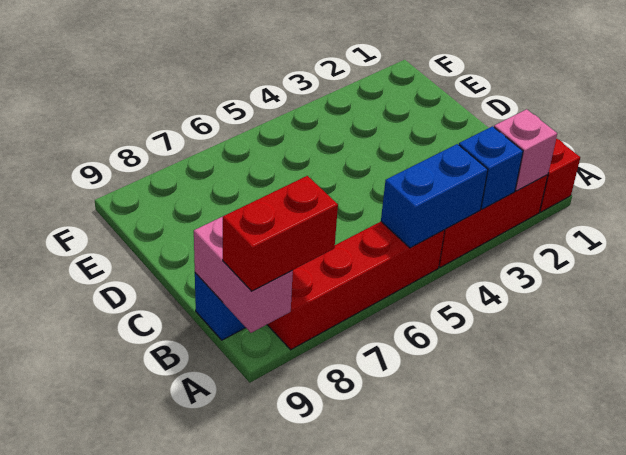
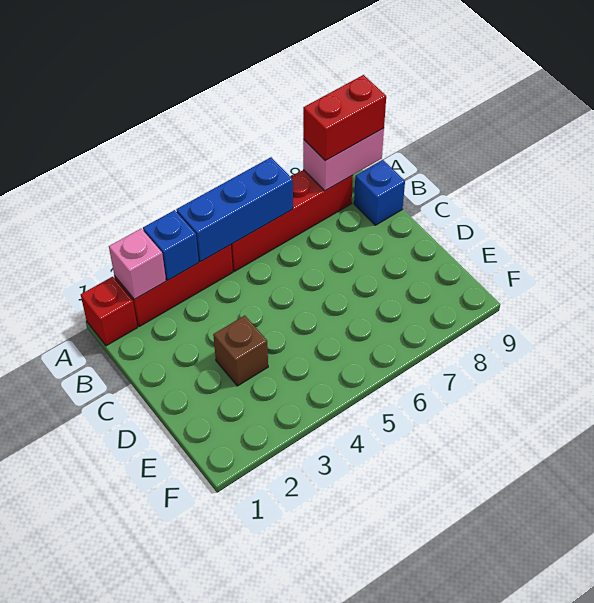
blue brick A4:A5 level 2 -> blue brick A4:A6 level 2
pink brick A9:B9 level 2 -> pink brick A8:A9 level 2
none -> brown brick D3 level 1

